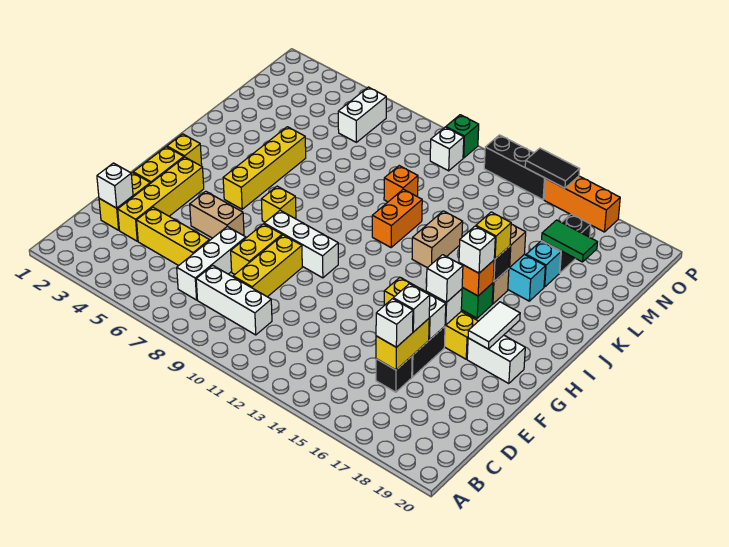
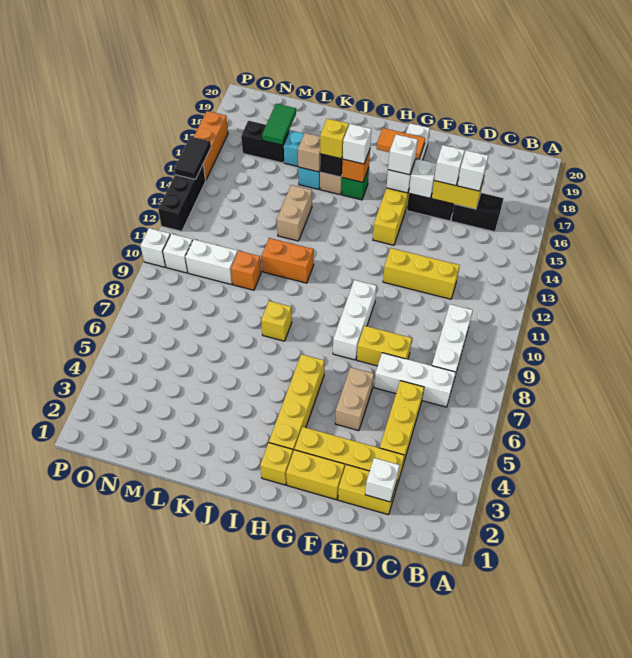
yellow brick D9:F9 level 1 -> yellow brick D12:F12 level 1
black brick D16 level 1 -> black brick C16:D16 level 1
white tile G18:H18 level 2 -> orange tile G18:H18 level 2
yellow brick H5:K5 level 1 -> yellow brick H3:H6 level 1
yellow brick H7 level 1 -> yellow brick J8 level 1
tan brick J13:K13 level 1 -> tan brick K13:K14 level 1
white brick N6:O6 level 1 -> white brick M10:N10 level 1
green brick P10 level 1 -> white brick P10 level 1

